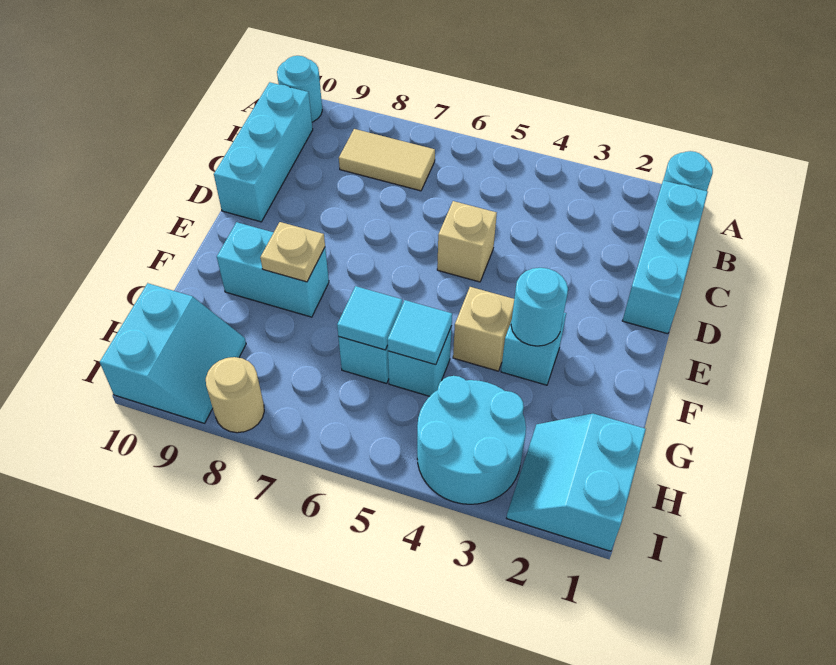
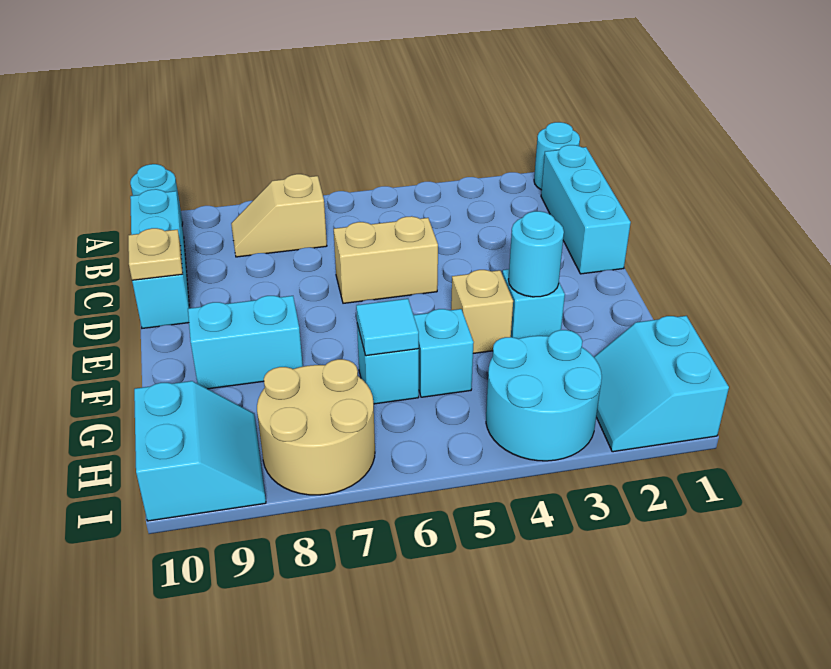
tan tile B7:B8 level 1 -> tan slope B7:B8 level 1 top 7
tan brick D5 level 1 -> tan brick D5:D6 level 1
tan plate F8 level 2 -> tan plate D10 level 2
cyan tile G5 level 2 -> none
tan round brick I8 level 1 -> tan round brick H7:I8 level 1

